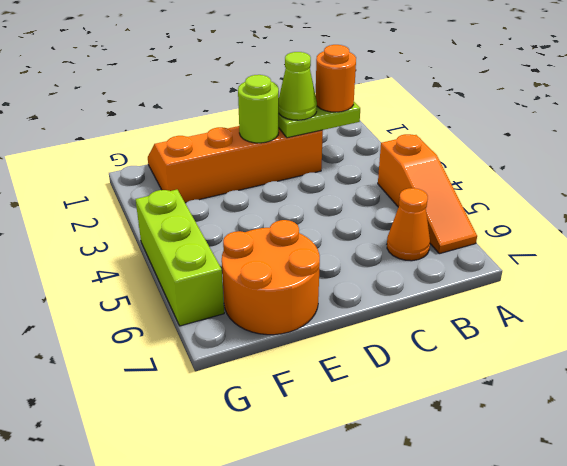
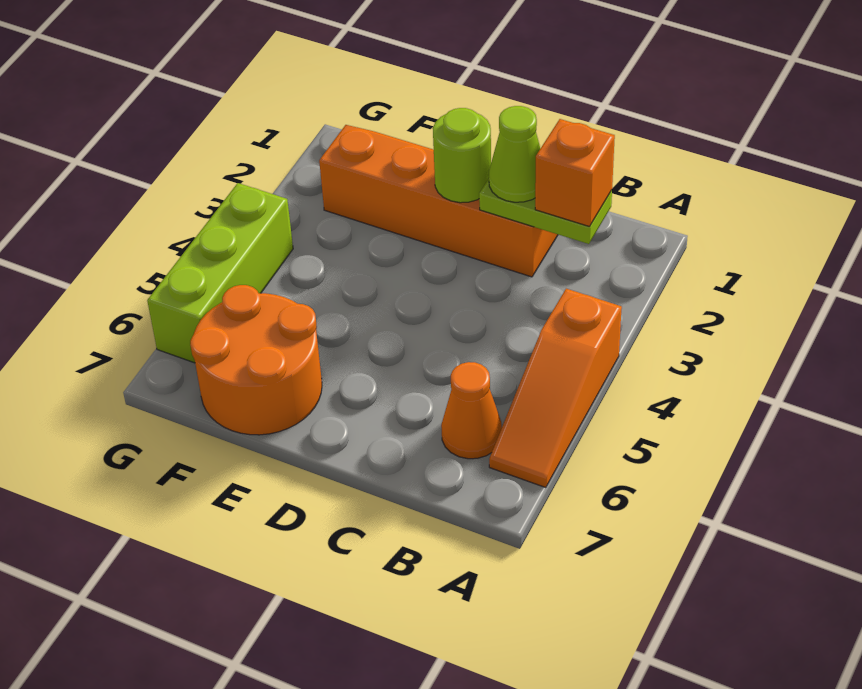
orange round brick B2 level 3 -> orange brick B2 level 3

